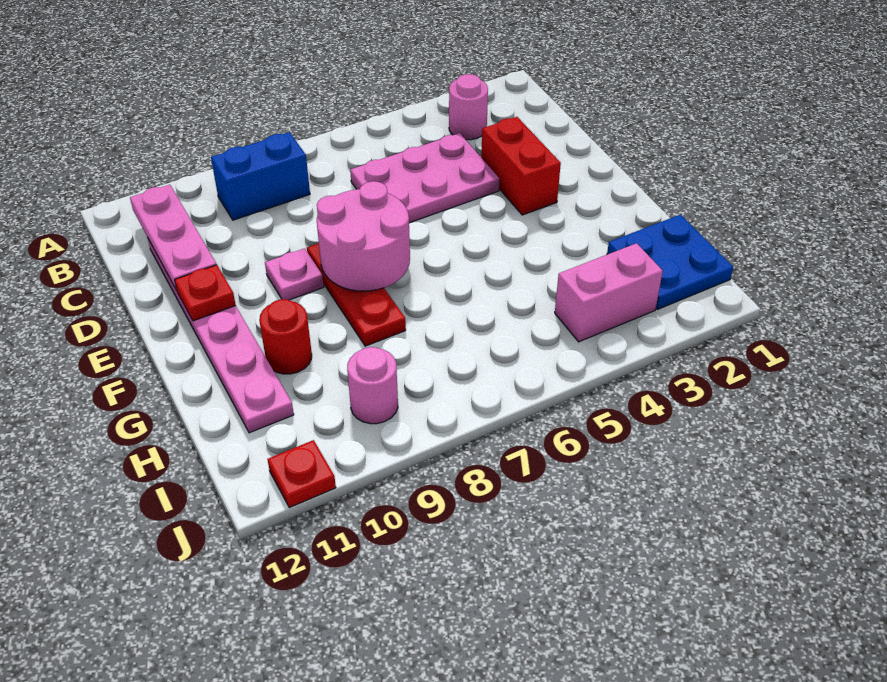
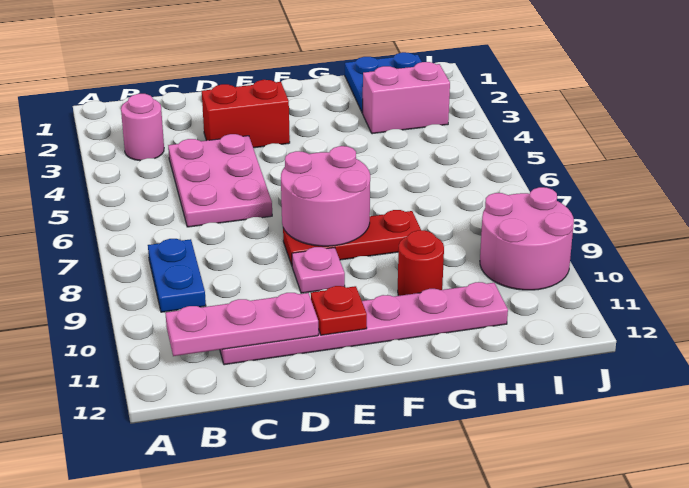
blue brick B8:B9 level 1 -> blue plate B8:B9 level 1
pink brick I3:I4 level 1 -> pink brick H3:I3 level 1
pink round brick I9 level 1 -> pink round brick I9:J10 level 1
red plate J11 level 1 -> none

